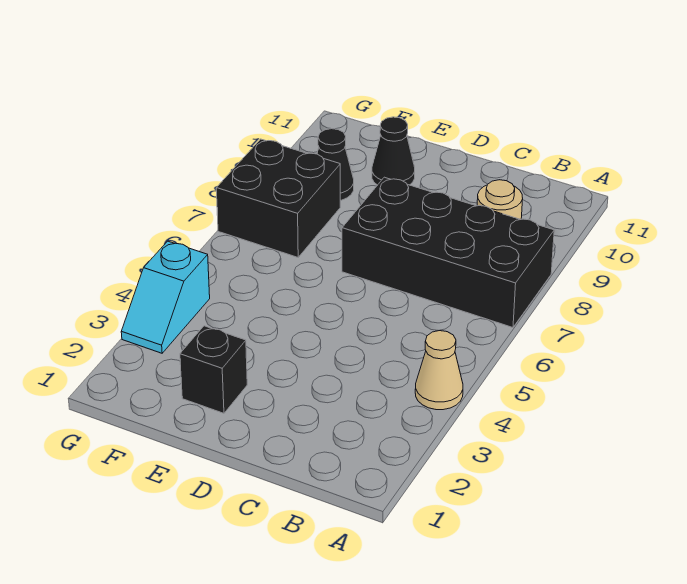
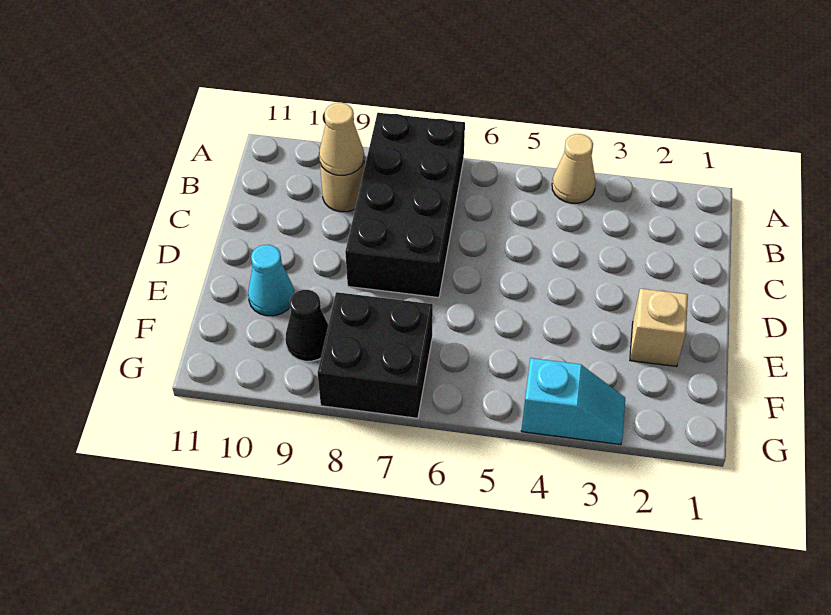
none -> tan cone B9 level 2
black brick E2 level 1 -> tan brick E2 level 1
black cone E10 level 1 -> cyan cone E10 level 1

